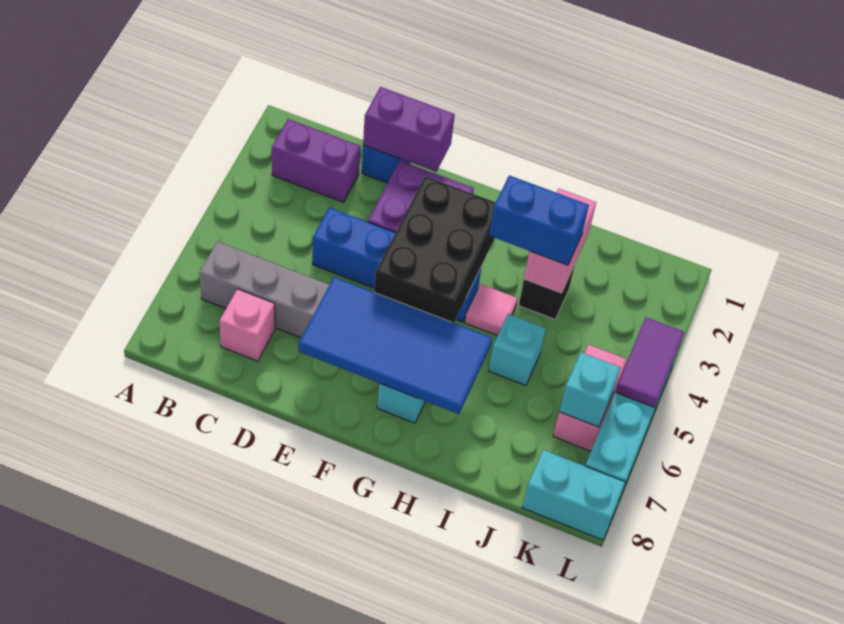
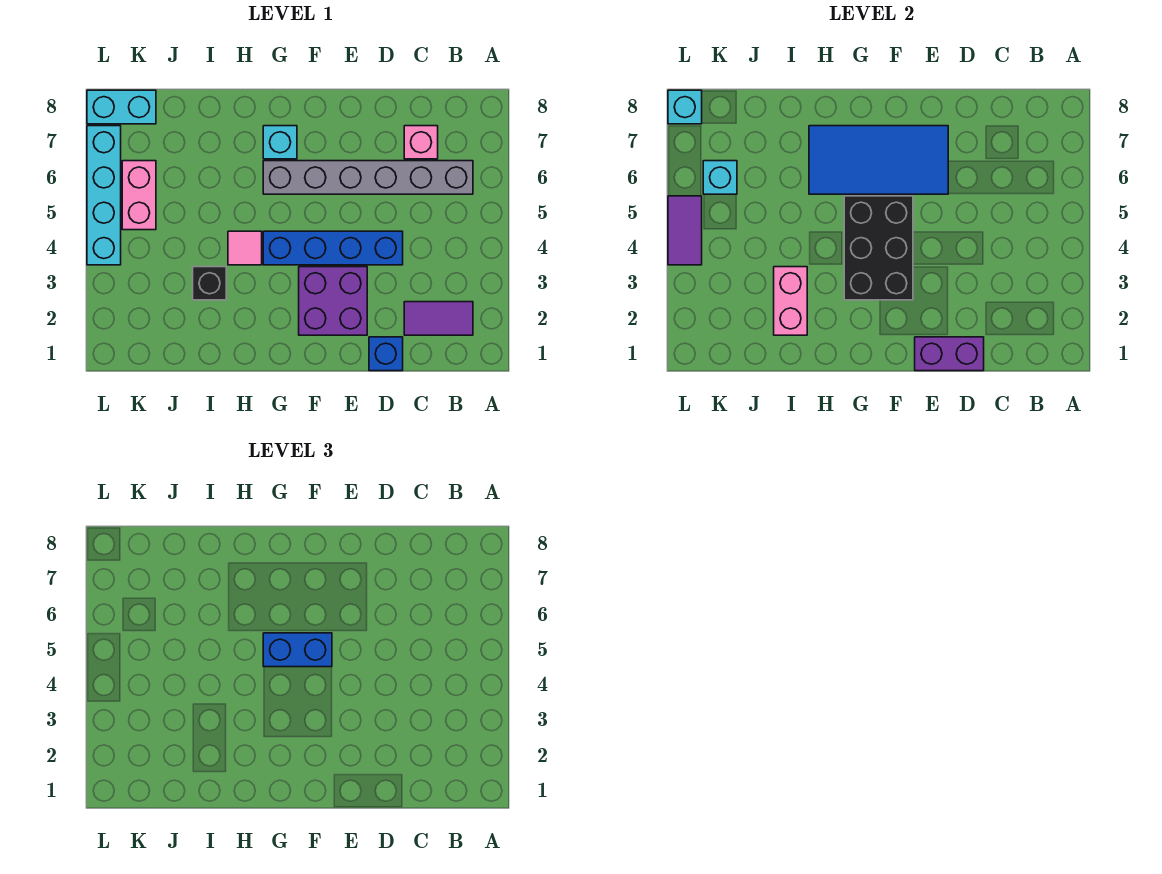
purple brick B2:C2 level 1 -> purple tile B2:C2 level 1
blue brick H3:I3 level 3 -> blue brick F5:G5 level 3
cyan brick I5 level 1 -> cyan brick L8 level 2

